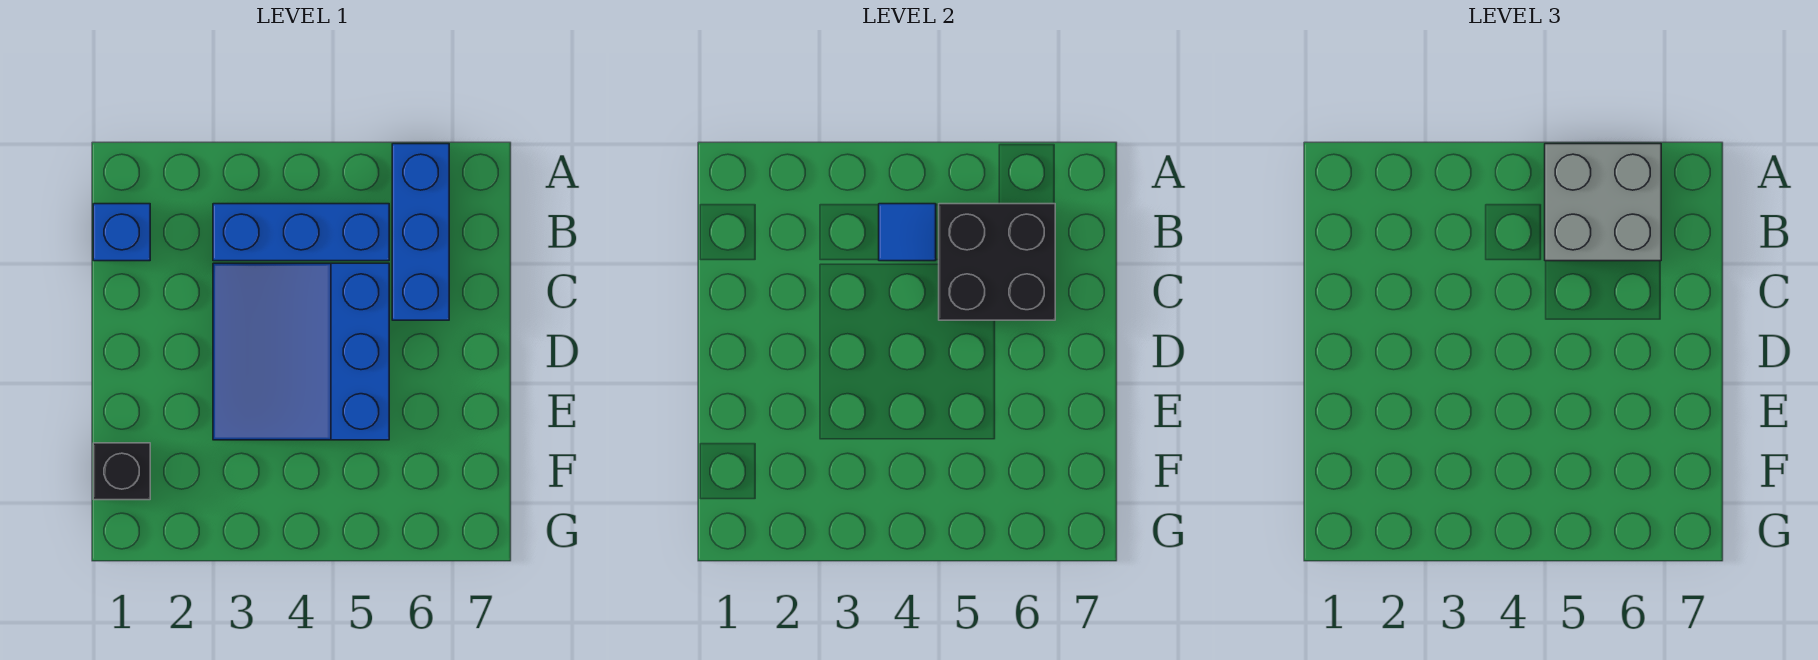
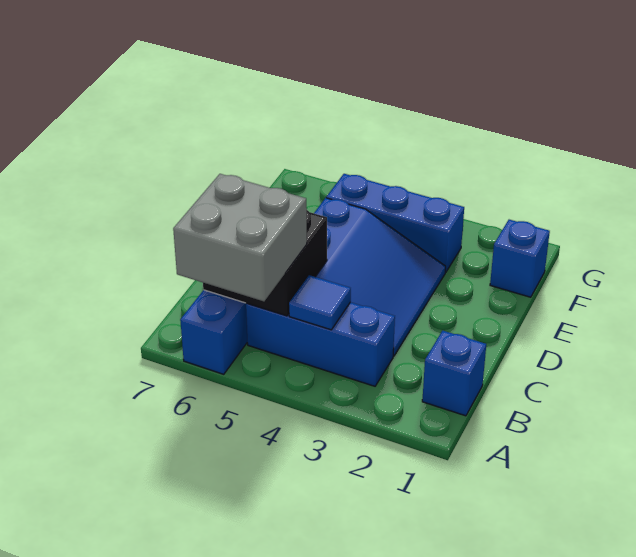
black brick F1 level 1 -> blue brick F1 level 1
none -> blue brick F3:F5 level 1

